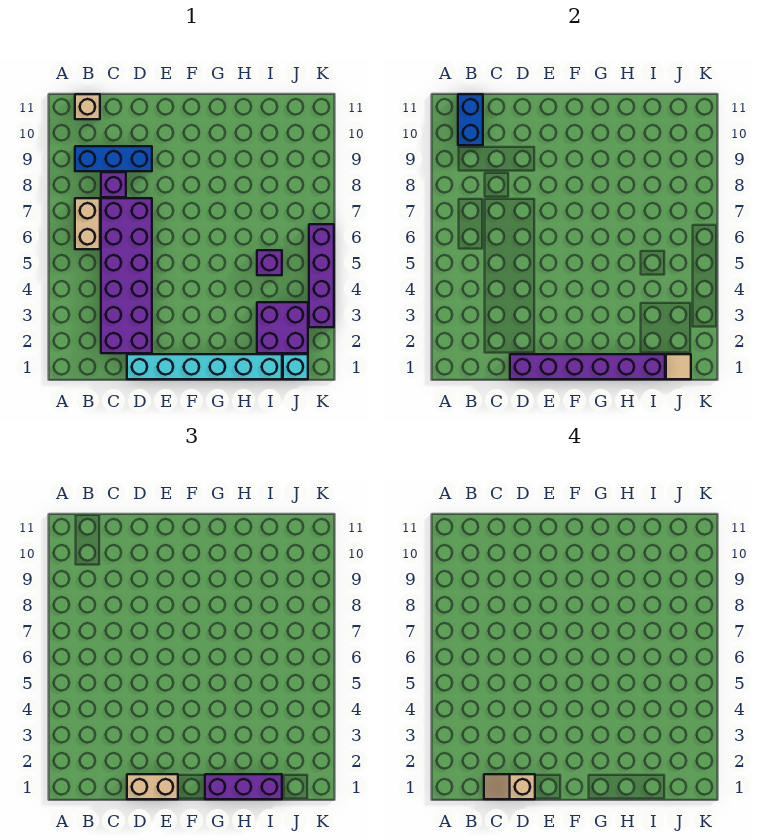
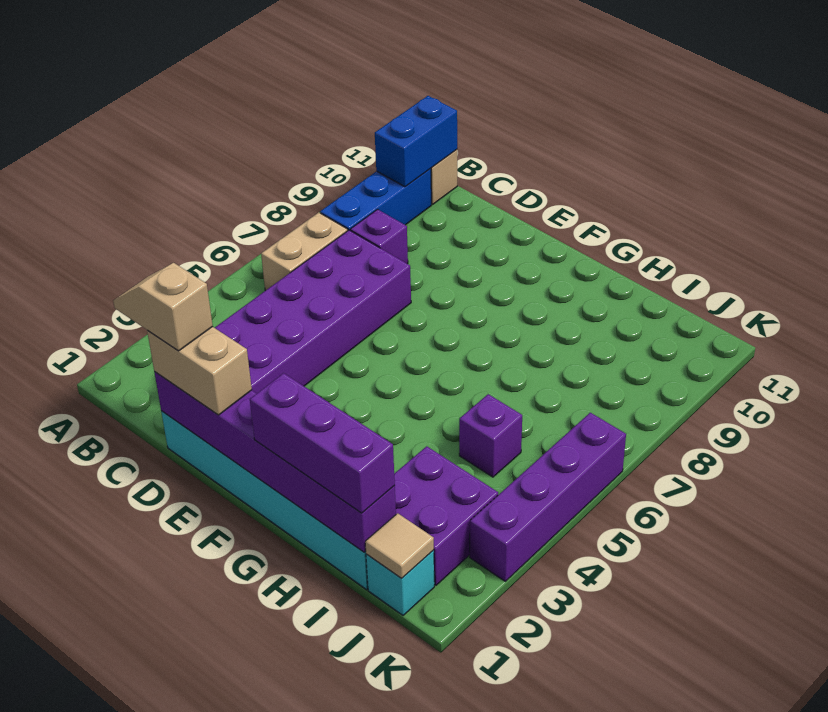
blue brick B9:D9 level 1 -> blue brick B8:B10 level 1

